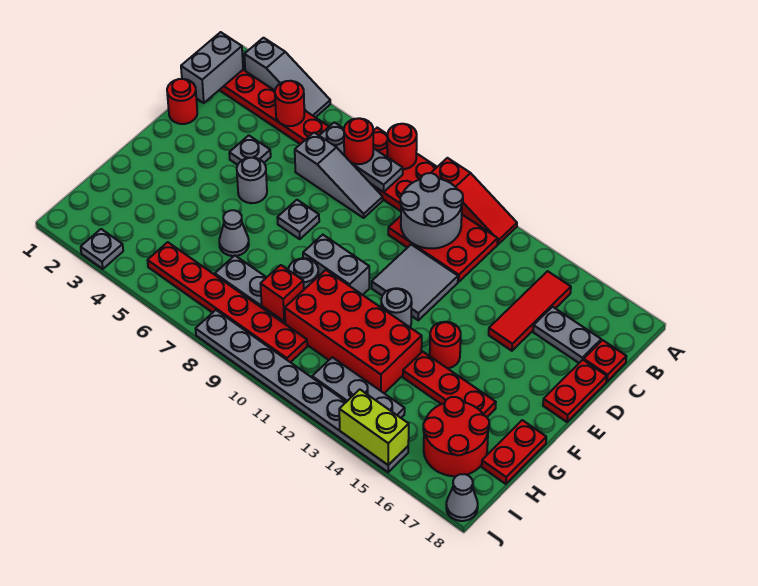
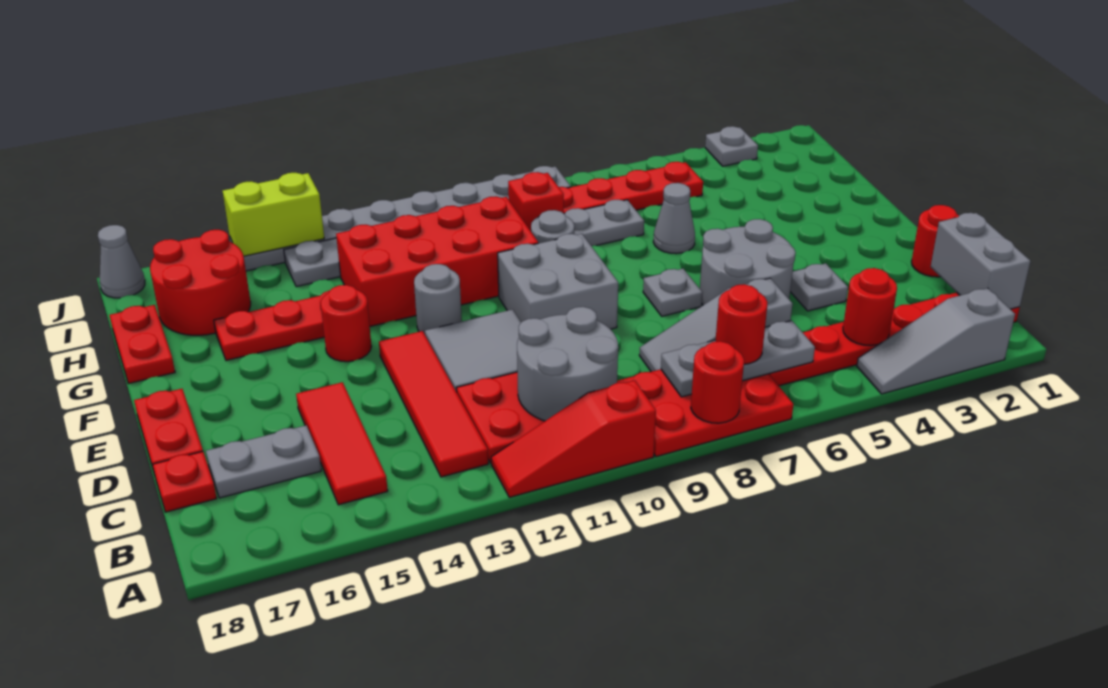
none -> red tile B13:E13 level 1
grey round brick E5 level 1 -> grey round brick D5:E6 level 1
grey brick F9:F10 level 1 -> grey brick E9:F10 level 1

